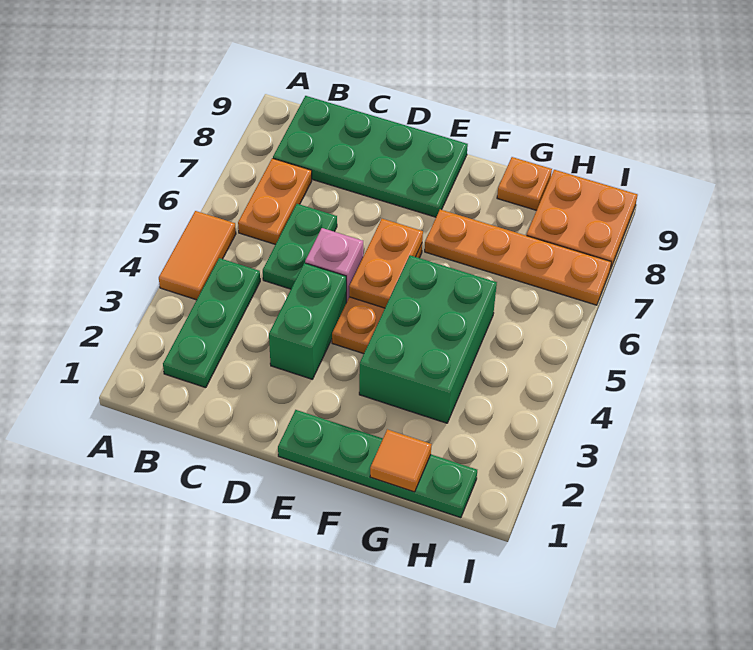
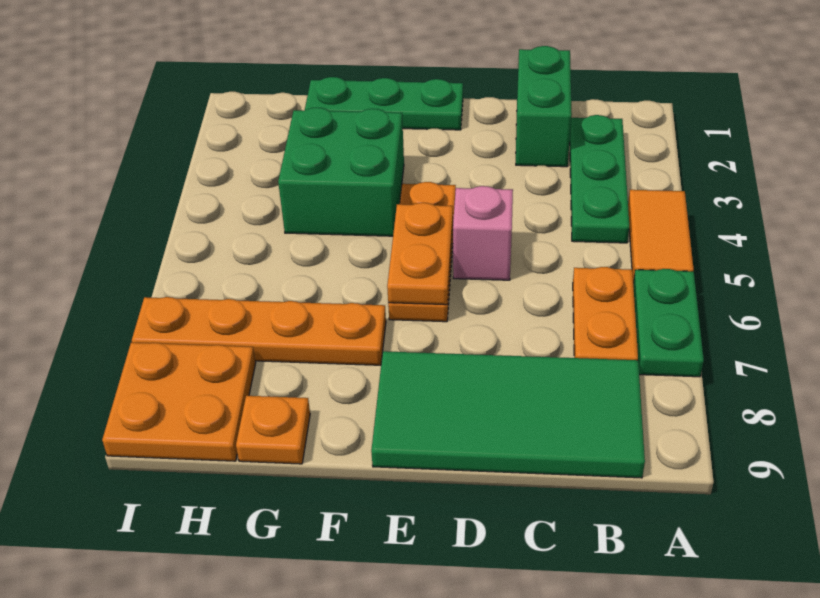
green plate B8:E9 level 1 -> green tile B8:E9 level 1
green plate C5:C6 level 1 -> green plate A6:A7 level 1
green brick D3:D4 level 1 -> green brick C1:C2 level 1
green plate E1:H1 level 1 -> green plate E1:G1 level 1
green brick F3:G5 level 1 -> green brick F3:G4 level 1
orange tile G1 level 2 -> none

